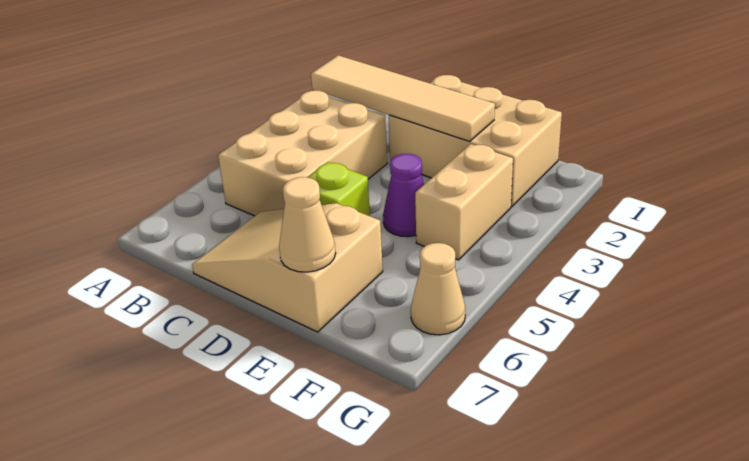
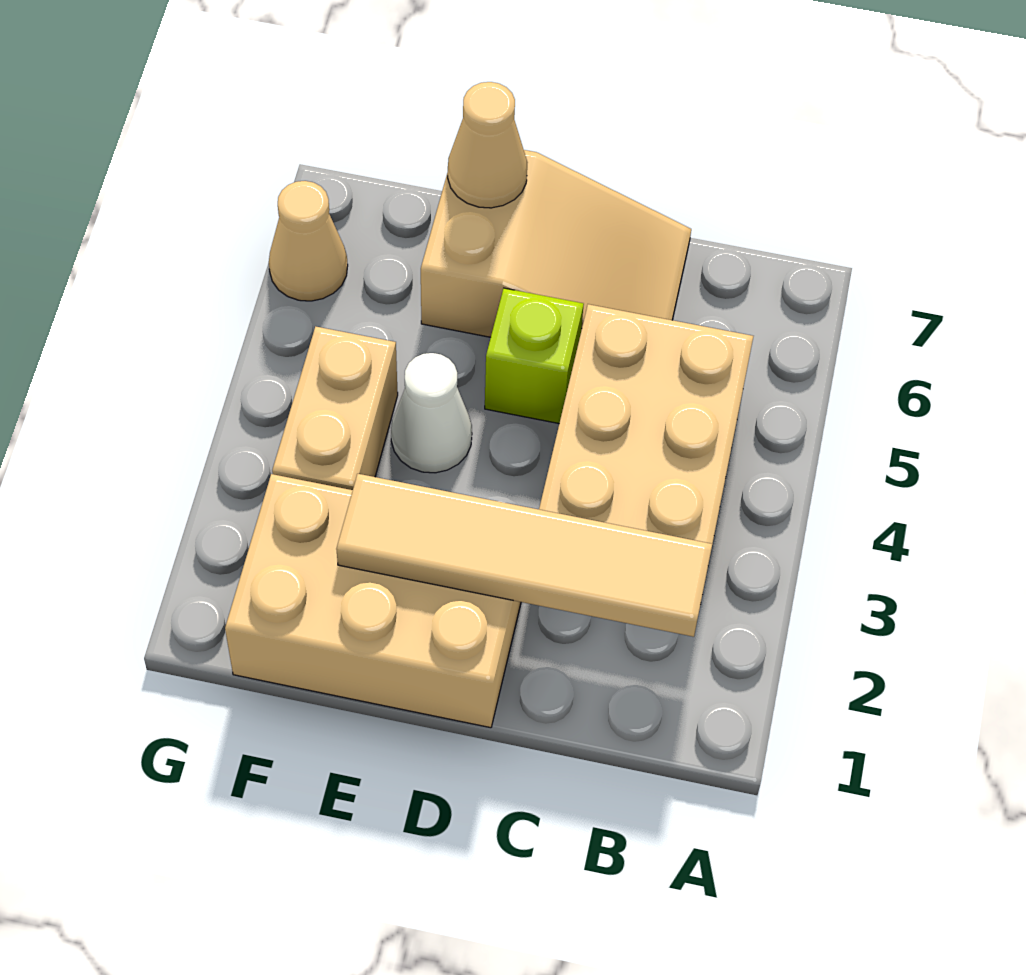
purple cone E4 level 1 -> white cone E4 level 1

